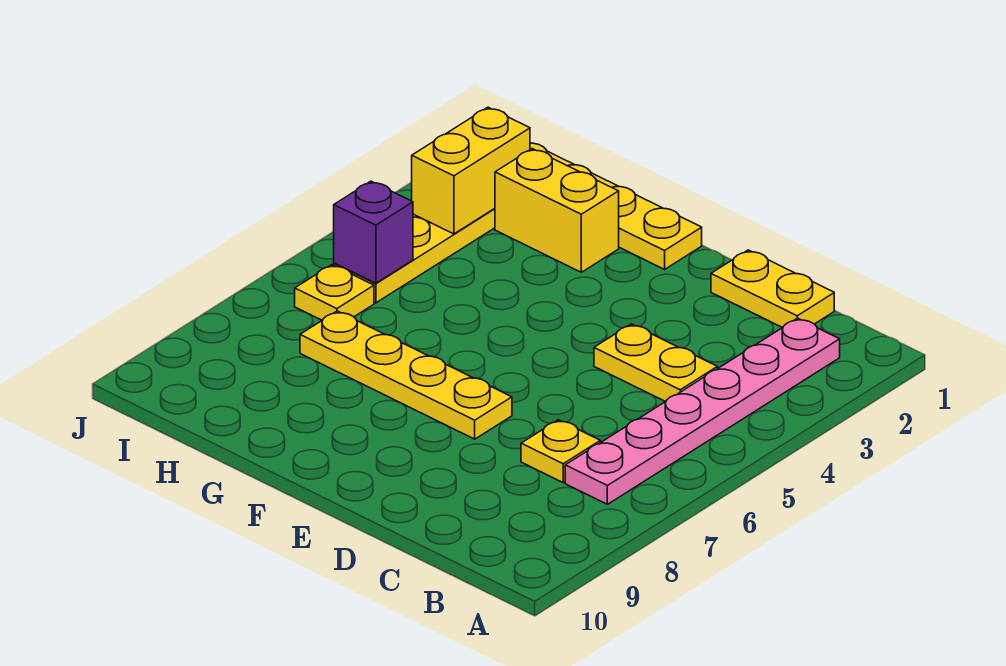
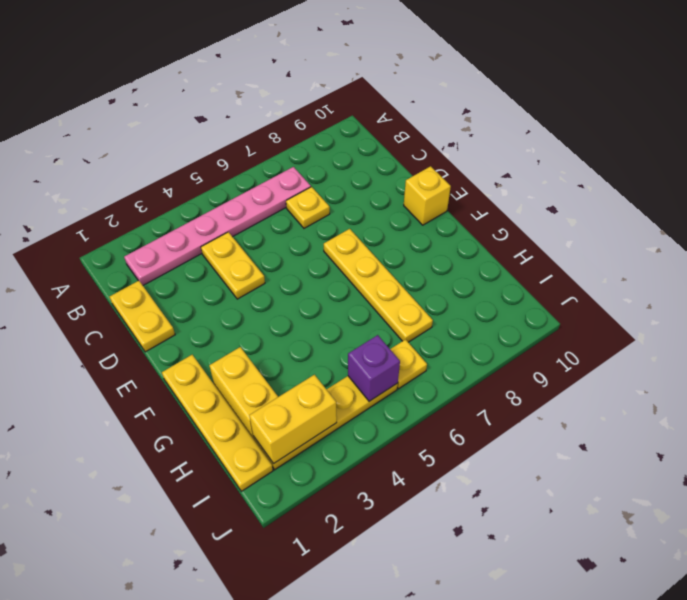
none -> yellow brick E10 level 1

